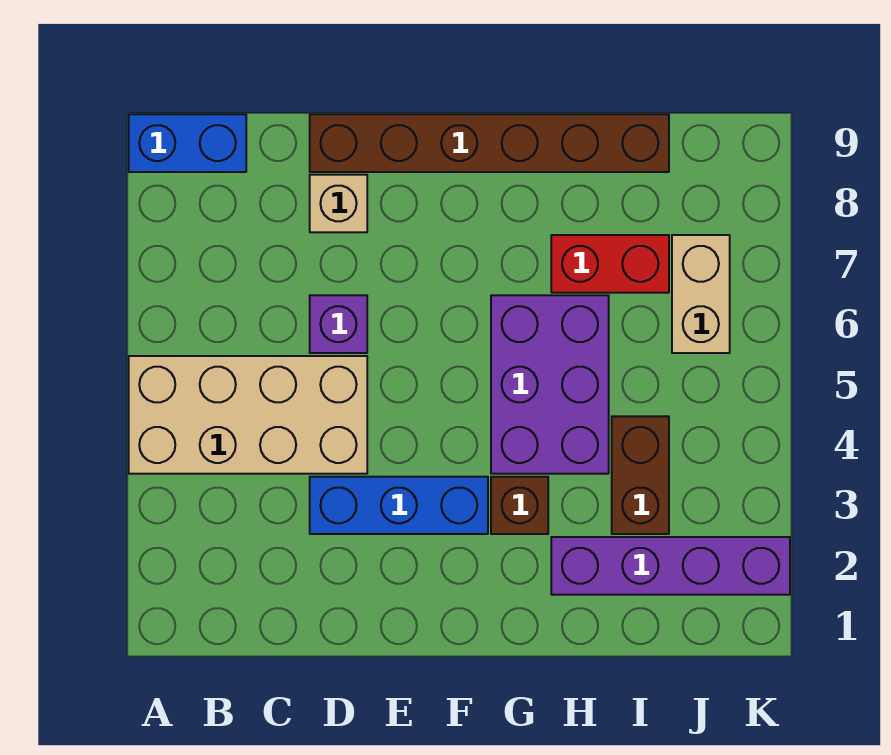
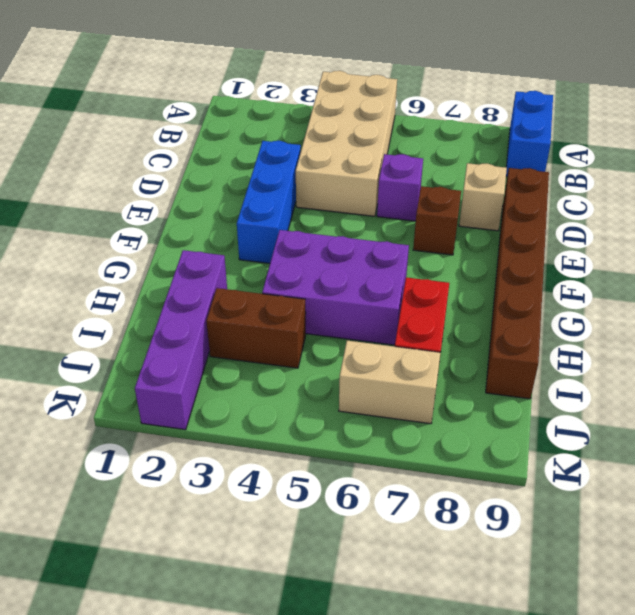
brown brick G3 level 1 -> brown brick E7 level 1

